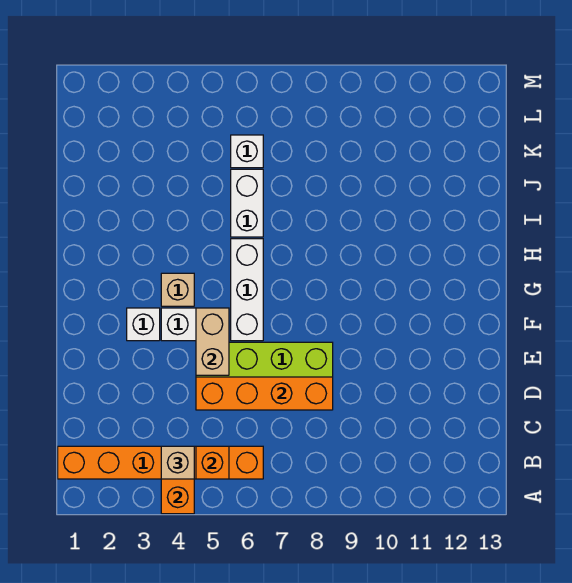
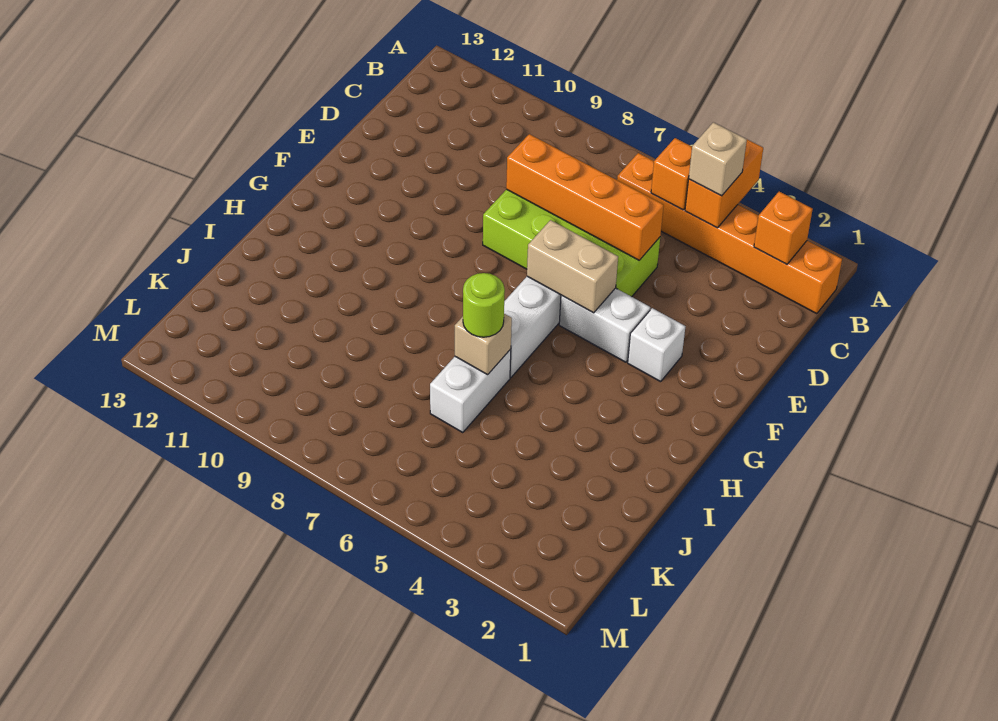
none -> orange brick B2 level 2
tan brick E5:F5 level 2 -> tan brick F5:F6 level 2
tan brick G4 level 1 -> tan brick I6 level 2
none -> lime round brick I6 level 3
white brick K6 level 1 -> none

